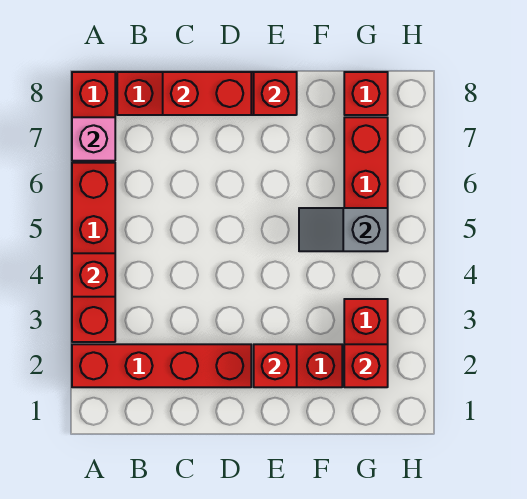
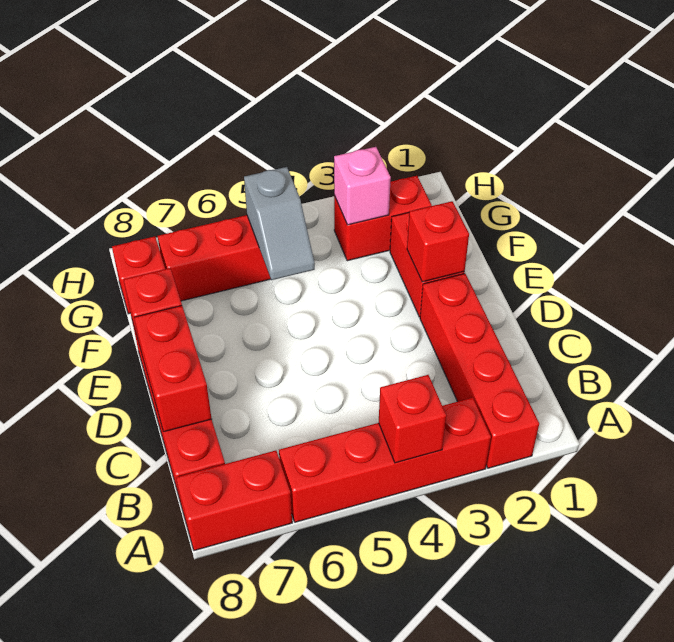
pink brick A7 level 2 -> pink brick G3 level 2
red brick G2 level 2 -> none

